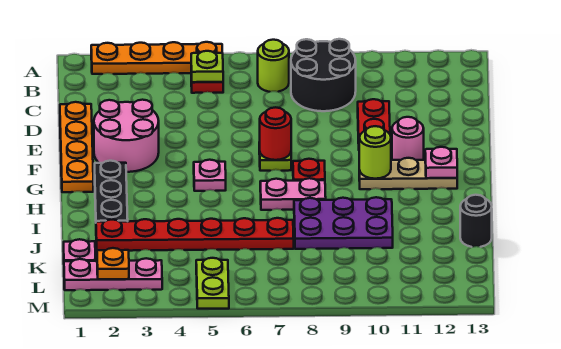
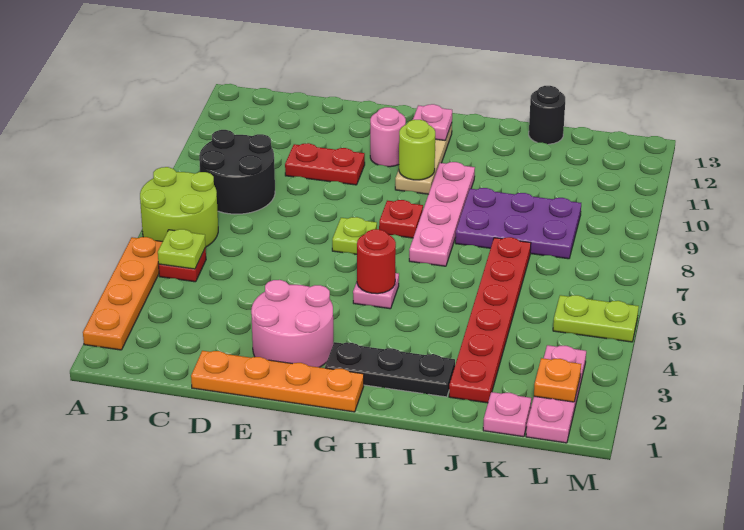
lime round brick B7 level 1 -> lime round brick A6:B7 level 1
red round brick F7 level 2 -> red round brick G5 level 2
pink plate H7:H8 level 1 -> pink plate H7:H10 level 1
purple plate I8:J10 level 1 -> purple plate I8:K9 level 1

